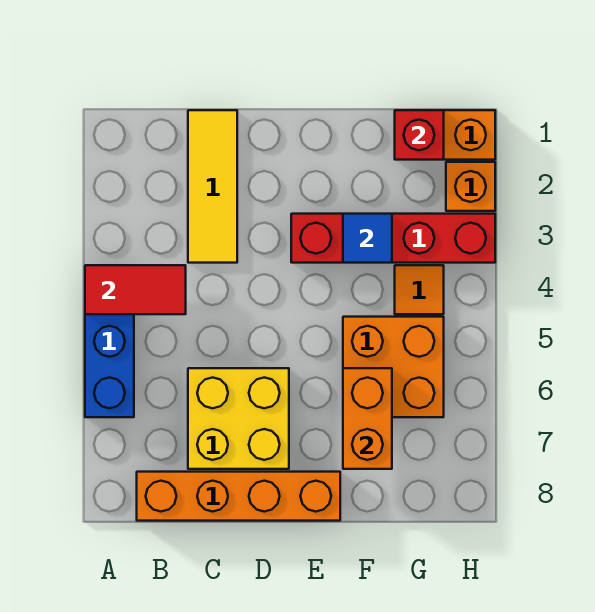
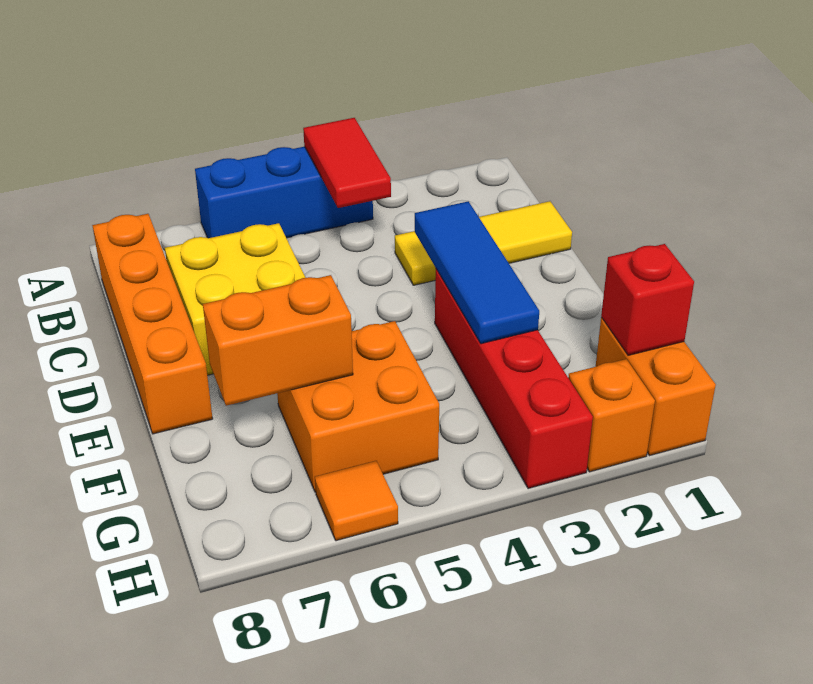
blue tile F3 level 2 -> blue tile D3:F3 level 2
orange tile G4 level 1 -> orange tile H6 level 1

